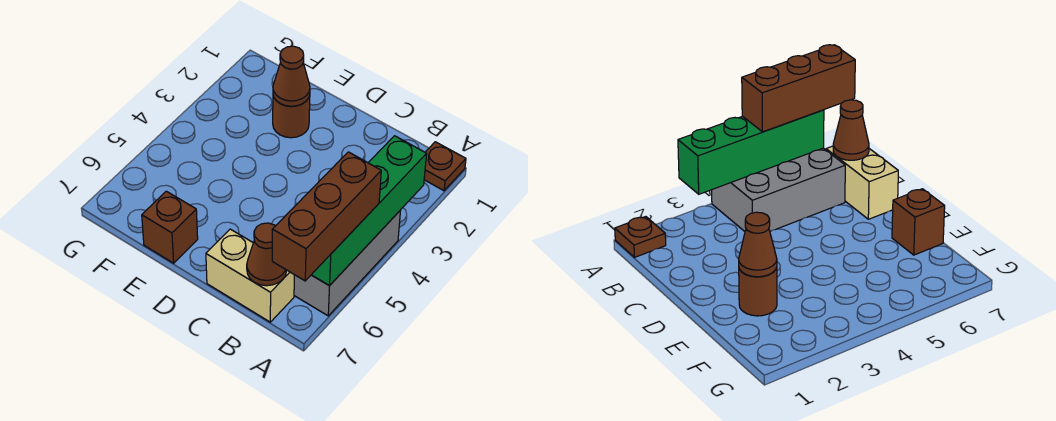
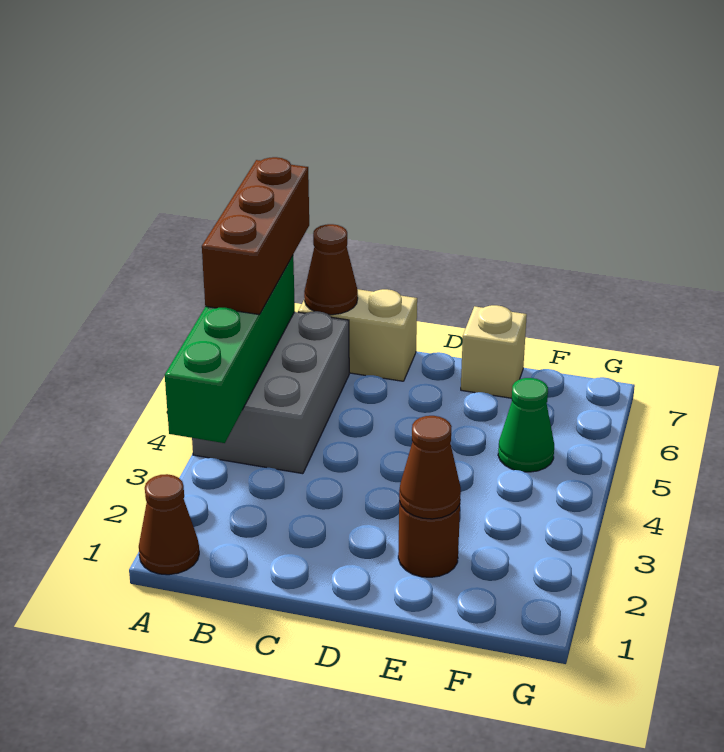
brown plate A1 level 1 -> brown cone A1 level 1
brown brick E7 level 1 -> tan brick E7 level 1
none -> green cone F5 level 1

